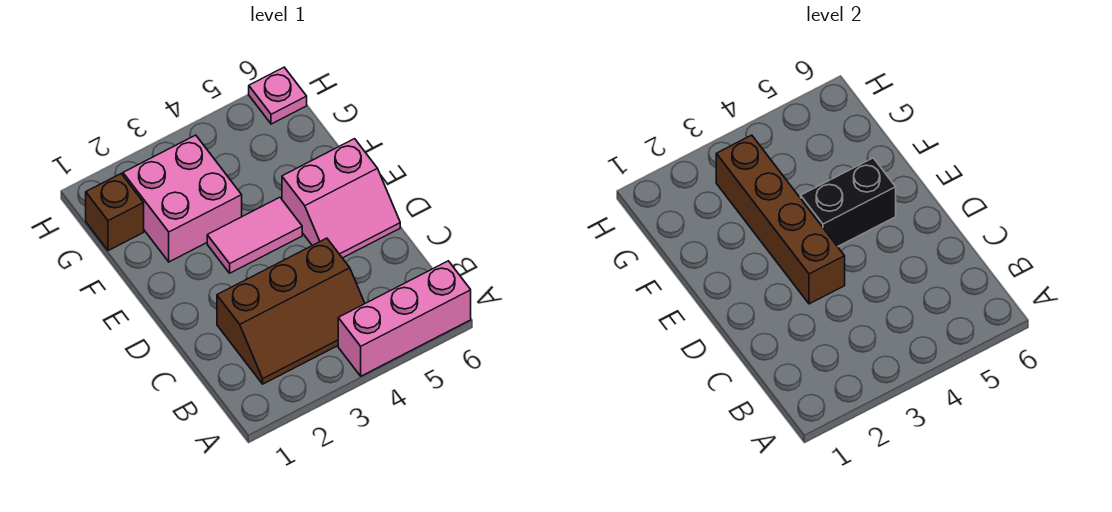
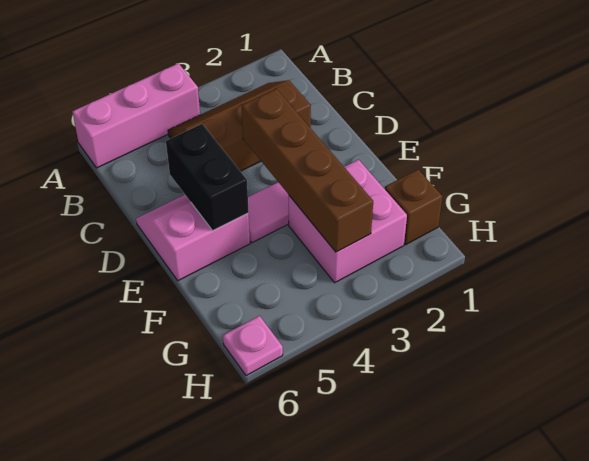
black brick E4:E5 level 2 -> black brick D5:E5 level 2

